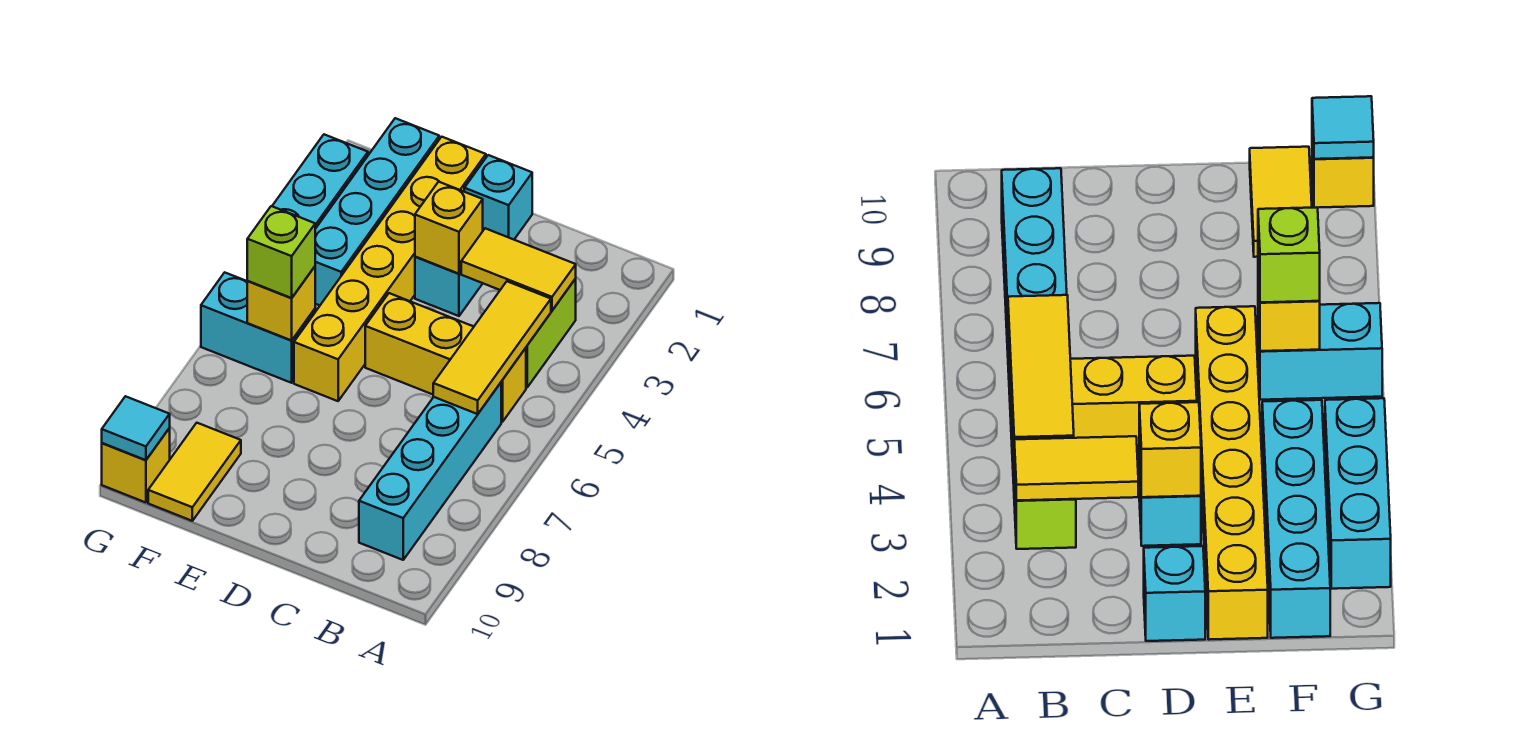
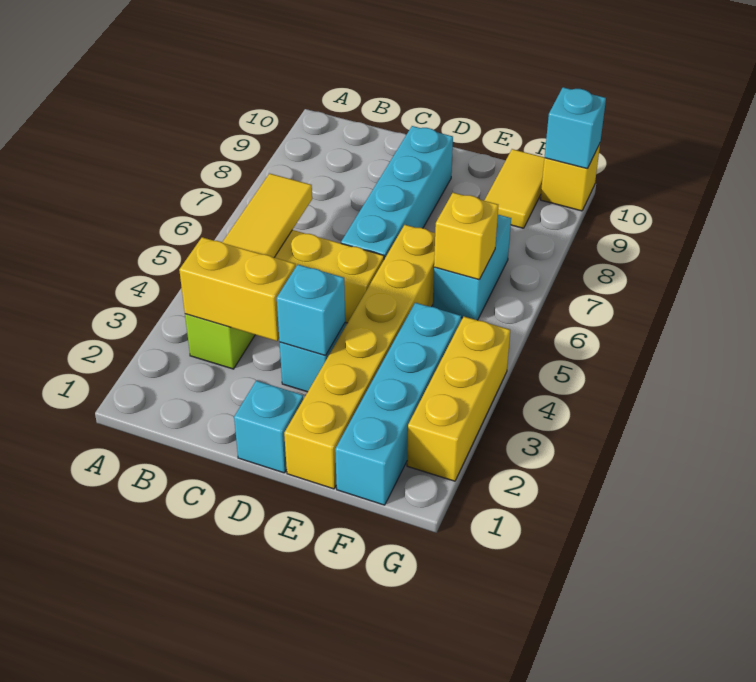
yellow tile B3:C3 level 2 -> yellow brick B3:C3 level 2
cyan brick B6:B9 level 1 -> cyan brick D6:D9 level 1
yellow brick D3 level 2 -> cyan brick D3 level 2
cyan brick F6:G6 level 1 -> cyan brick F6:F7 level 1
lime brick F6 level 3 -> none
cyan brick G2:G4 level 1 -> yellow brick G2:G4 level 1
cyan tile G10 level 2 -> cyan brick G10 level 2

